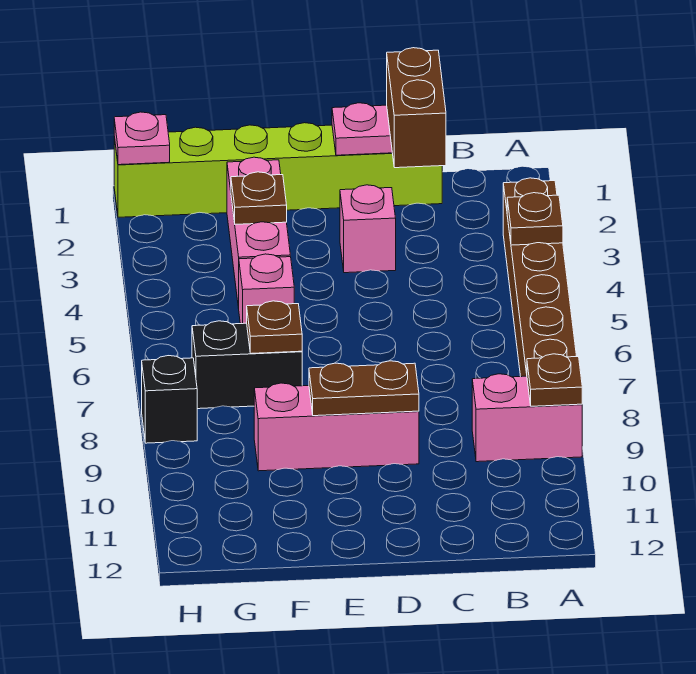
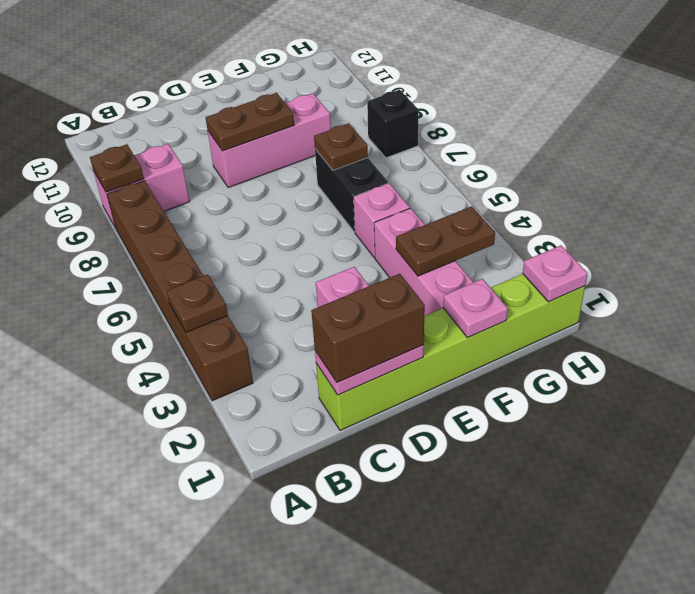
brown brick C1:C2 level 3 -> brown brick C1:D1 level 3
none -> pink plate F1 level 2
brown plate F3 level 2 -> brown plate F3:G3 level 2
black brick F7:G7 level 1 -> black brick F6:F7 level 1

